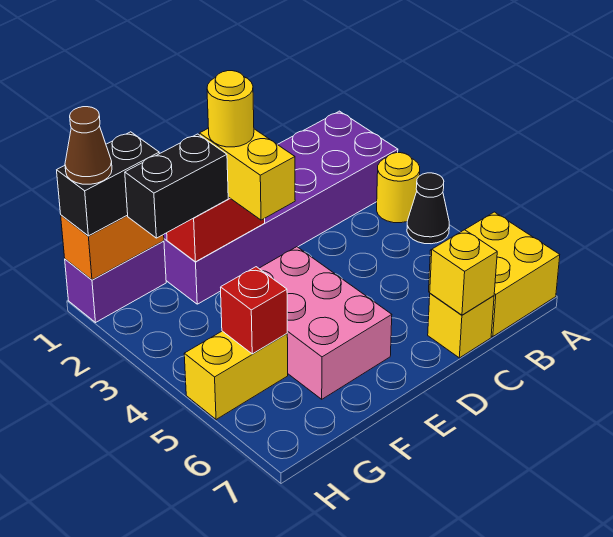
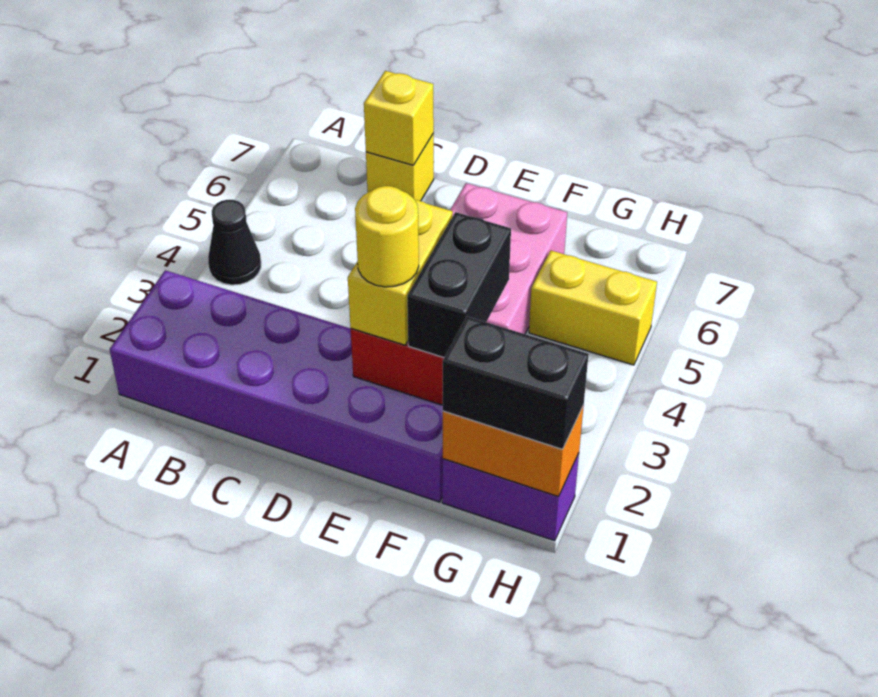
yellow round brick A3 level 1 -> none
yellow brick A6:B7 level 1 -> none
black brick F2:G2 level 3 -> black brick F2:F3 level 3
red brick G5 level 2 -> none
brown cone H1 level 4 -> none

